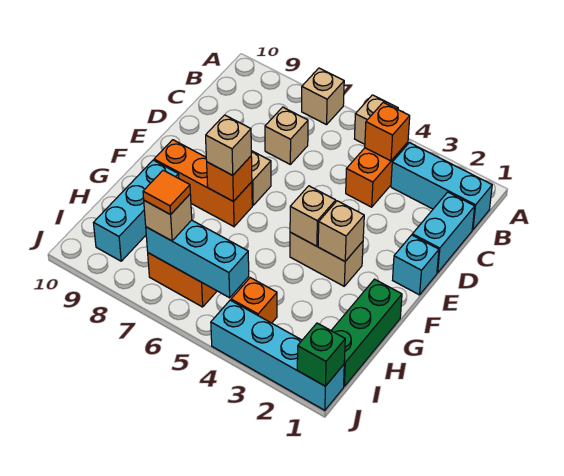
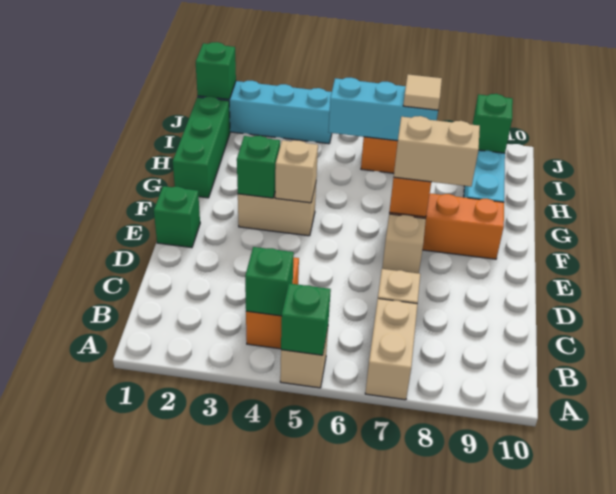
none -> green brick A5 level 2
tan brick A7 level 1 -> tan brick A7:B7 level 1
cyan brick B1:B3 level 1 -> none
orange brick B4 level 2 -> green brick B4 level 2
cyan brick C1:D1 level 1 -> none
cyan brick E1 level 1 -> green brick E1 level 1
tan brick F3 level 2 -> green brick F3 level 2
tan brick F7 level 3 -> tan brick F7:F8 level 3
orange brick I4 level 1 -> none
tan brick I7 level 3 -> tan tile I7 level 3
orange tile I7 level 4 -> none
none -> green brick I9 level 2

